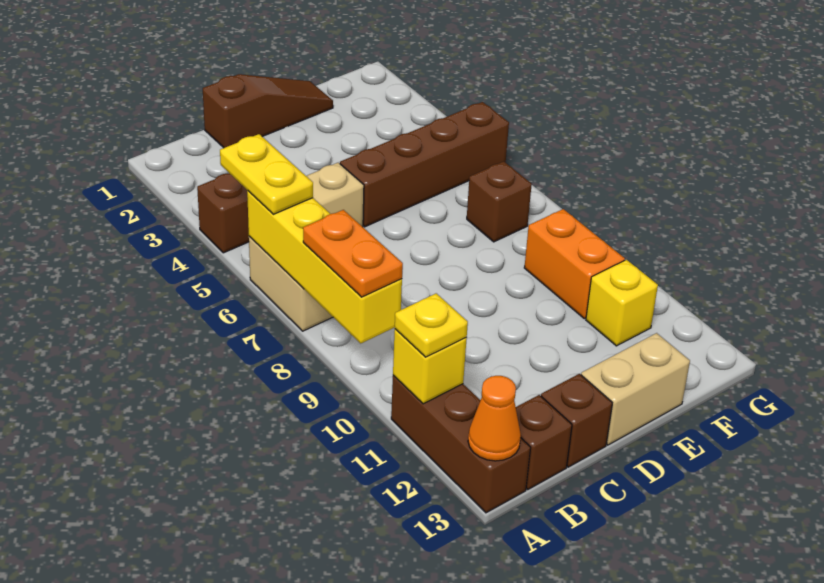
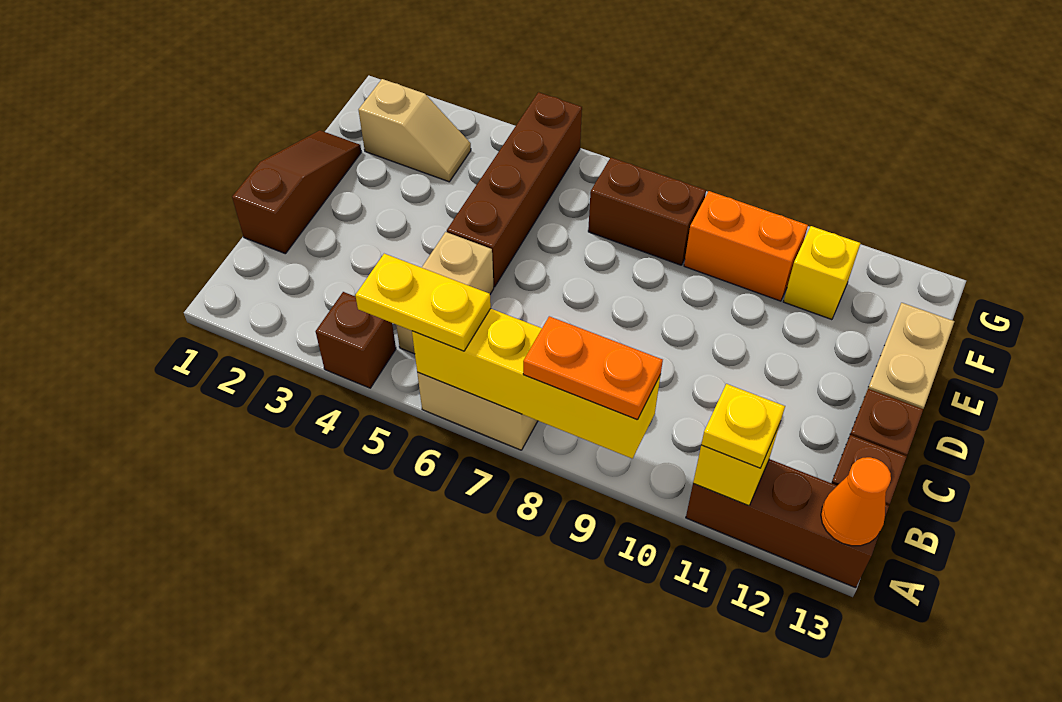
none -> tan slope F2:F3 level 1 top 2
brown brick F7 level 1 -> brown brick F7:F8 level 1

